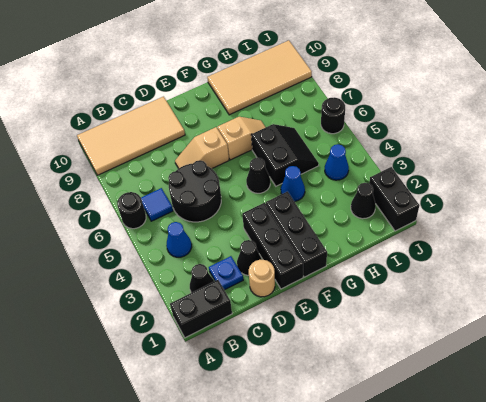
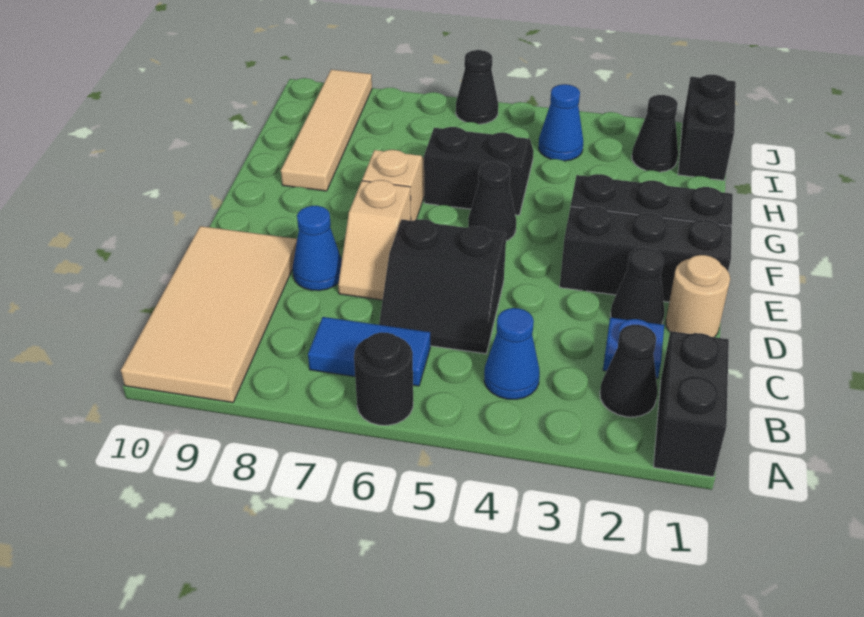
blue tile B6 level 1 -> blue tile B6:B7 level 1
black round brick C5:D6 level 1 -> black slope C5:D6 level 1 top D
blue cone G4 level 1 -> blue cone D8 level 1
tan tile G9:J10 level 1 -> tan tile G9:J9 level 1
black brick J1:J2 level 1 -> black brick I1:J1 level 1
black round brick J6 level 1 -> black cone J6 level 1

